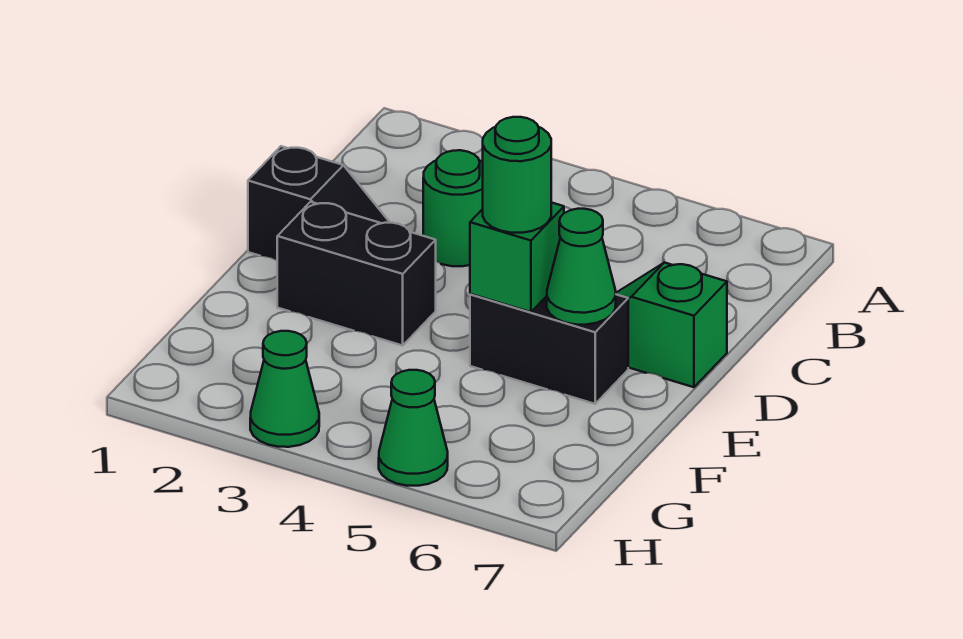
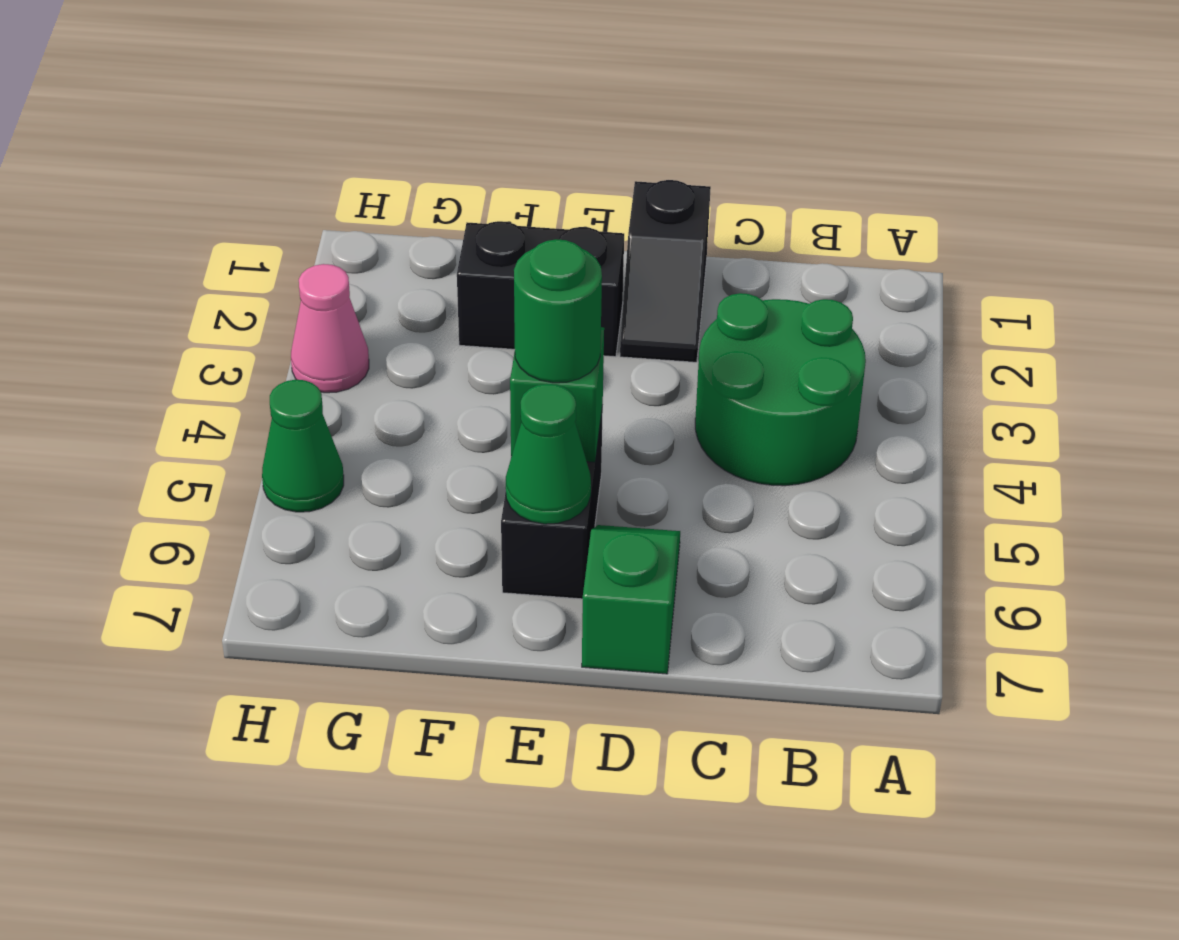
green round brick C3 level 1 -> green round brick B3:C4 level 1
black brick E2:E3 level 1 -> black brick E2:F2 level 1
green cone H3 level 1 -> pink cone H3 level 1

